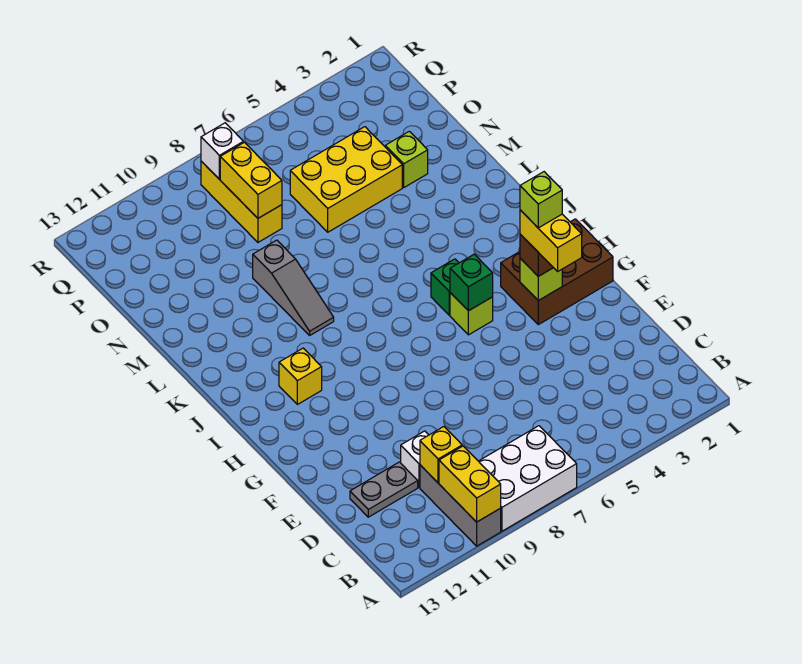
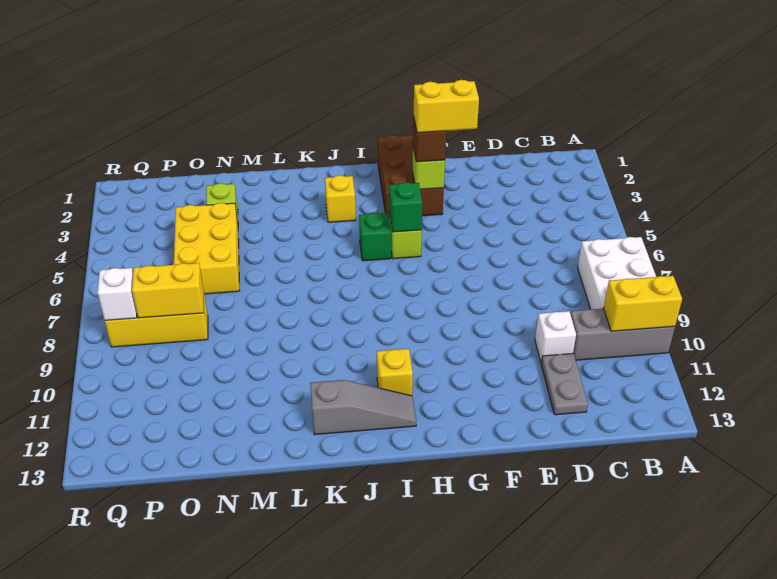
yellow brick C10 level 2 -> yellow brick J3 level 1
lime brick G3 level 5 -> none
grey slope K9:M9 level 1 top M -> grey slope I12:K12 level 1 top K

